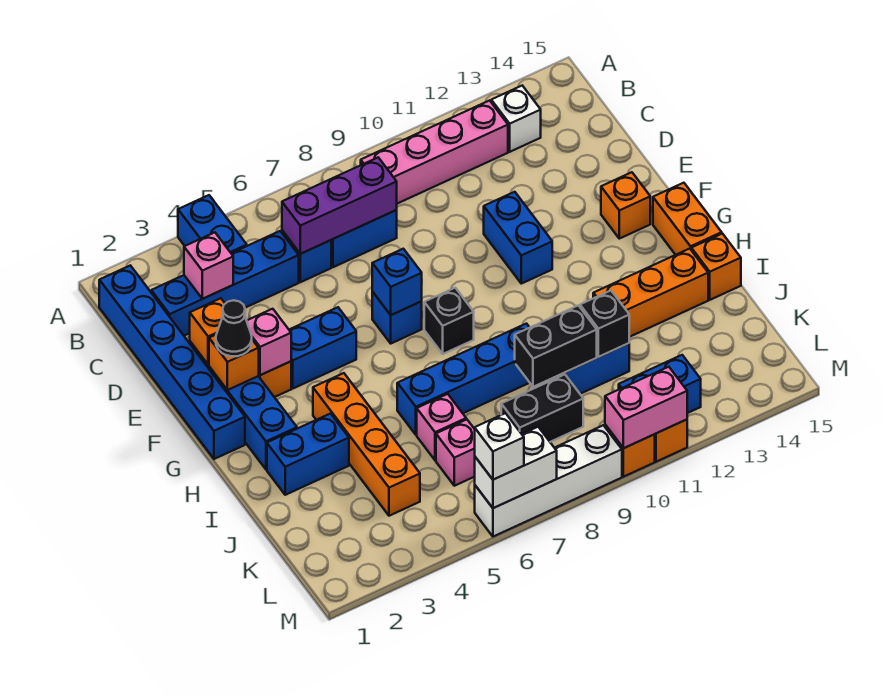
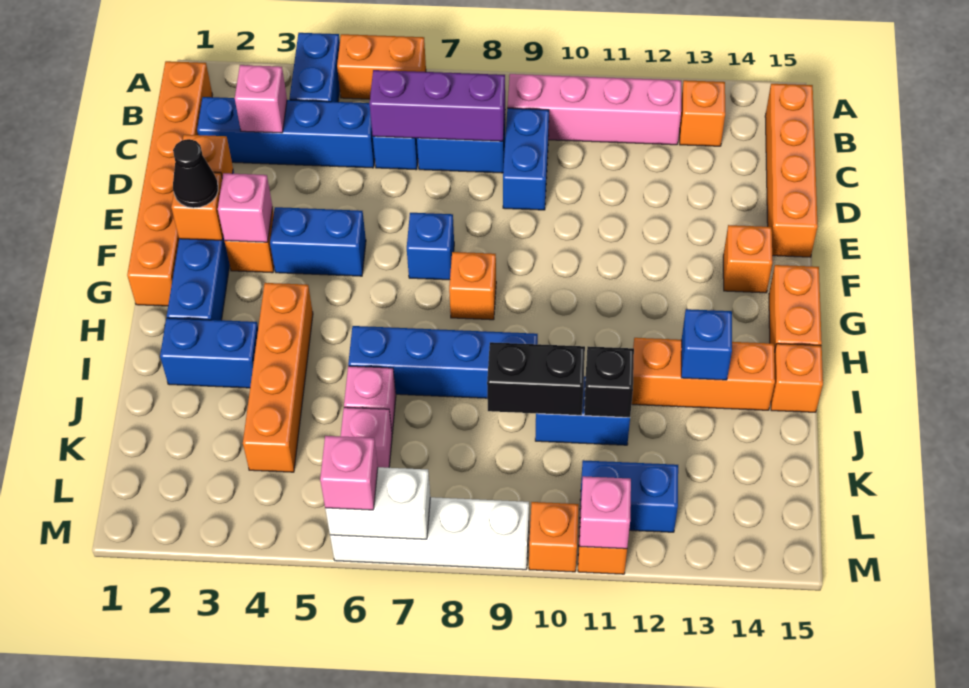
none -> orange brick A5:A6 level 1
blue brick B1:G1 level 1 -> orange brick B1:G1 level 1
white brick B13 level 1 -> orange brick B13 level 1
none -> orange brick B15:E15 level 1
blue brick E11:F11 level 1 -> blue brick C9:D9 level 1
blue brick F7 level 2 -> blue brick I13 level 2
black brick G8 level 1 -> orange brick G8 level 1
black brick K8:K9 level 1 -> none
white brick M6 level 3 -> pink brick M6 level 3
pink brick M10:M11 level 2 -> pink brick M11 level 2

